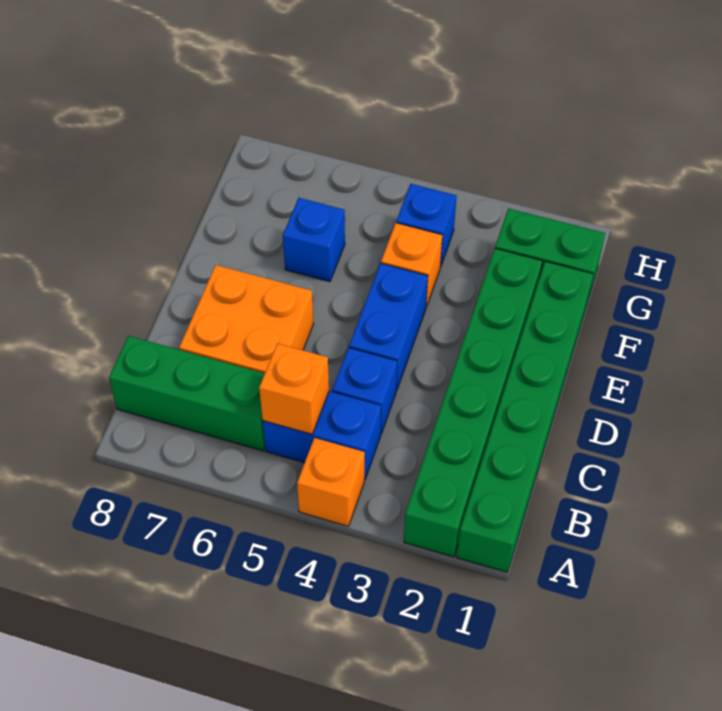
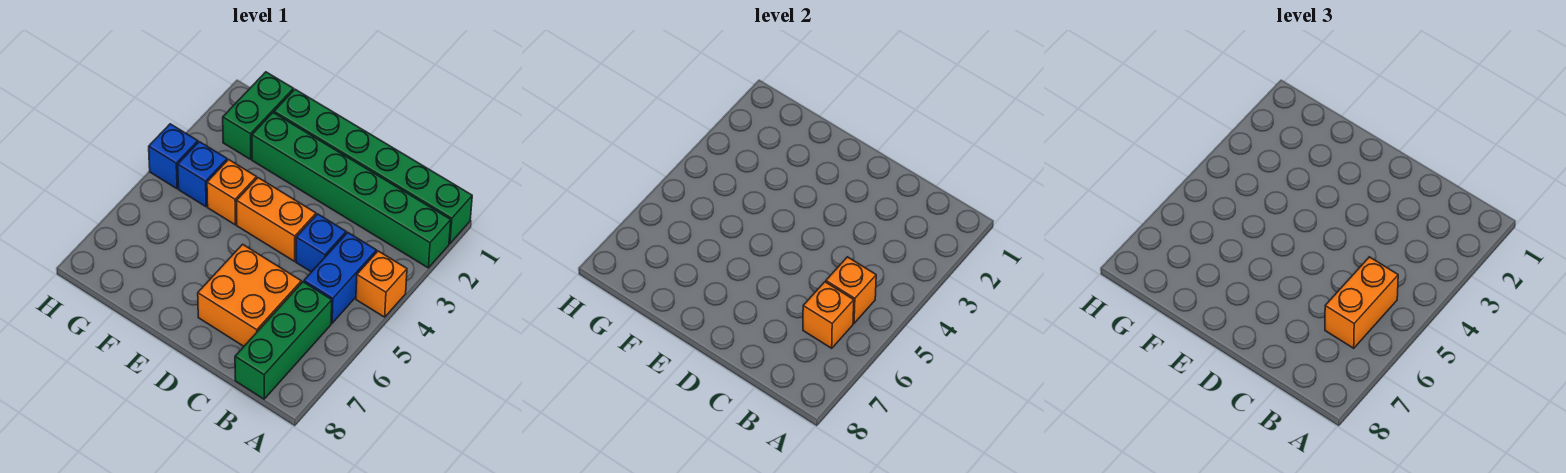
none -> orange brick B5:B6 level 3
none -> orange brick B6 level 2
blue brick D4:E4 level 1 -> orange brick D4:E4 level 1
blue brick F6 level 1 -> blue brick H4 level 1

